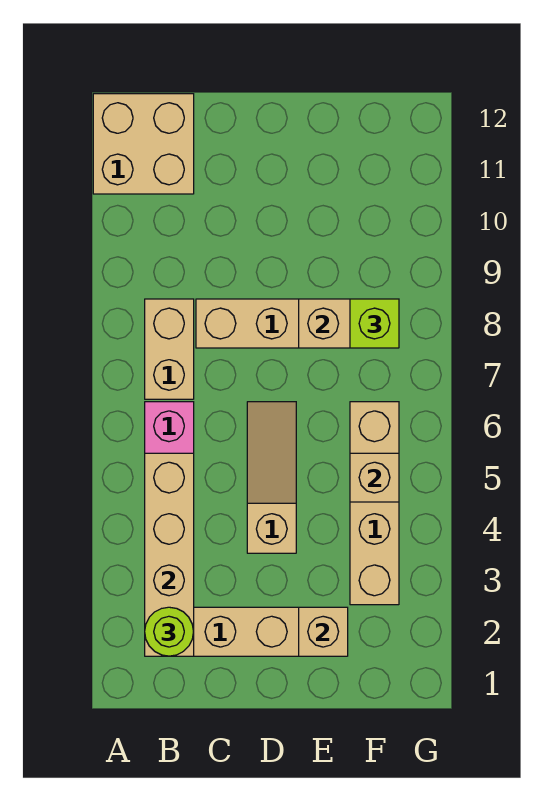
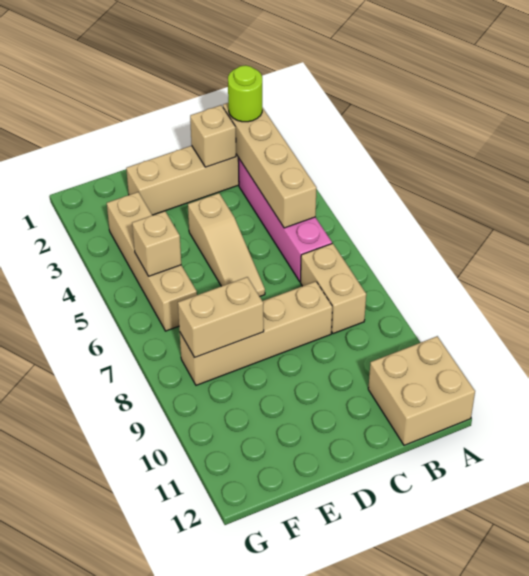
tan brick E2 level 2 -> tan brick C2 level 2
lime brick F8 level 3 -> none

